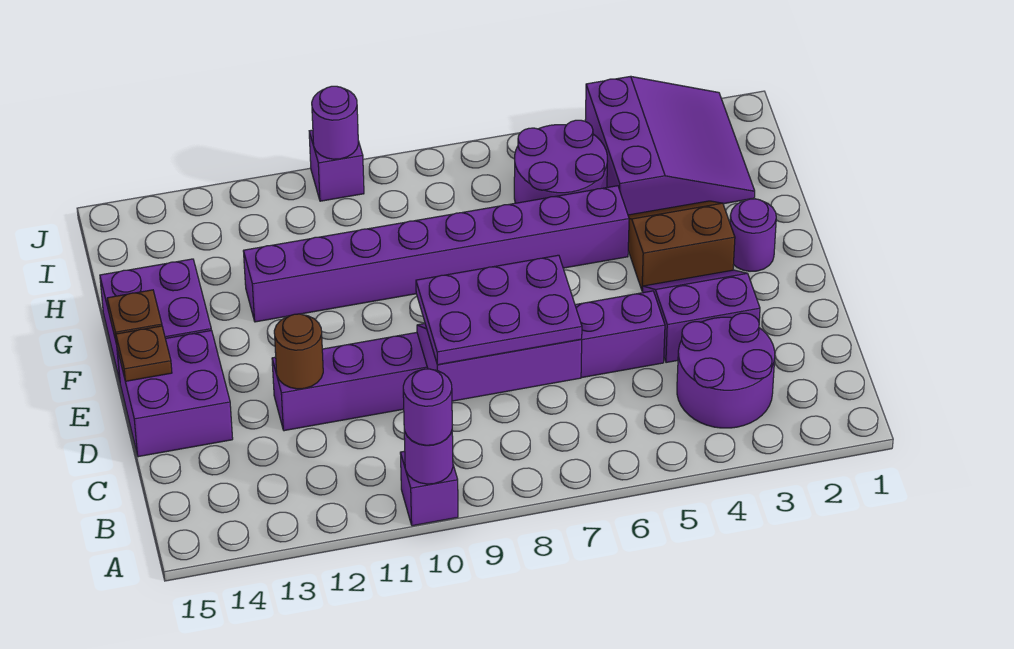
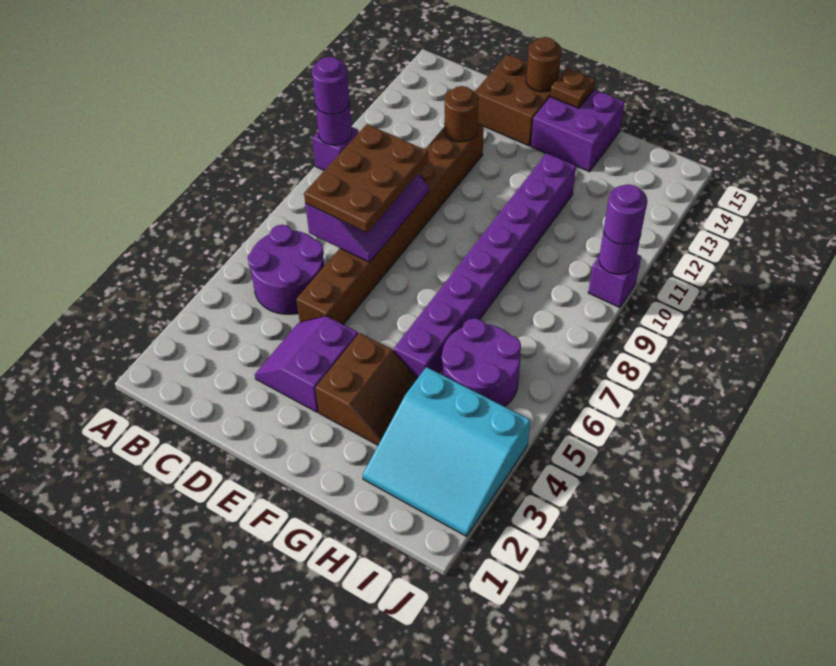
purple round brick B3:C4 level 1 -> purple round brick B5:C6 level 1
purple plate C7:D9 level 3 -> brown plate C7:D9 level 3
purple slope D3:E4 level 1 top D -> purple slope D3:E4 level 1 top E
purple brick D5:D12 level 1 -> brown brick D5:D12 level 1
purple brick D14:E15 level 1 -> brown brick D14:E15 level 1
brown plate E15 level 2 -> brown round brick E15 level 2
purple round brick F2 level 1 -> purple round brick J10 level 3
purple slope H2:J4 level 1 top 4 -> cyan slope H2:J4 level 1 top 4

